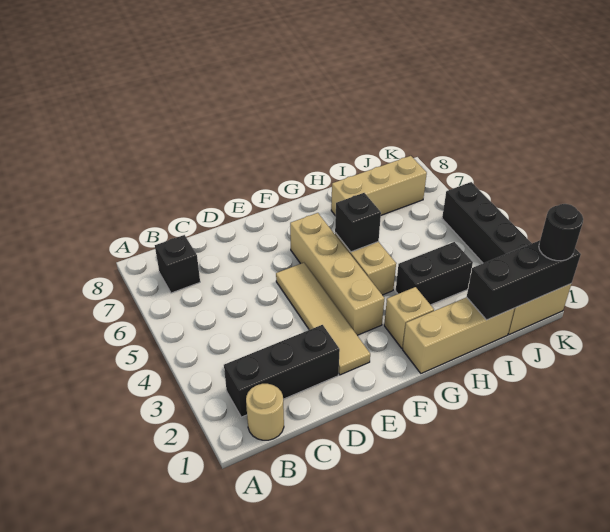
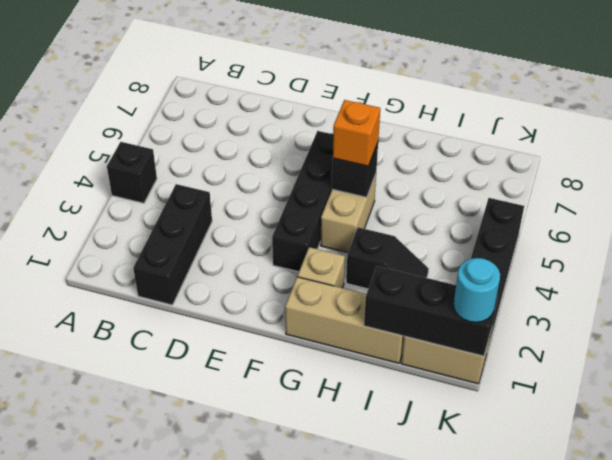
tan round brick B1 level 1 -> none
black brick B2:D2 level 1 -> black brick C1:C3 level 1
black brick B7 level 1 -> black brick A4 level 1
tan tile E2:E5 level 1 -> none
tan brick F3:F6 level 1 -> black brick F3:F6 level 1
none -> orange brick G5 level 3
black brick H3:I3 level 1 -> black slope H3:I3 level 1 top H
tan brick H7:J7 level 1 -> none
black round brick K1 level 3 -> cyan round brick K1 level 3

